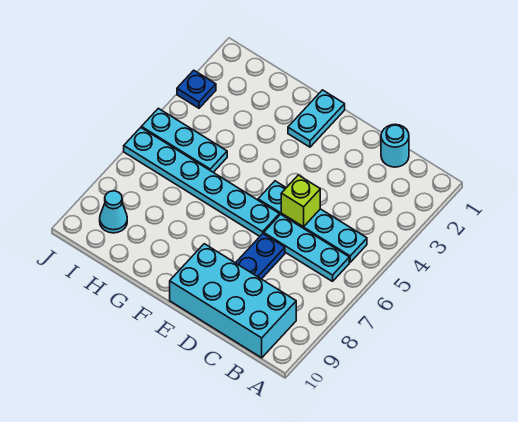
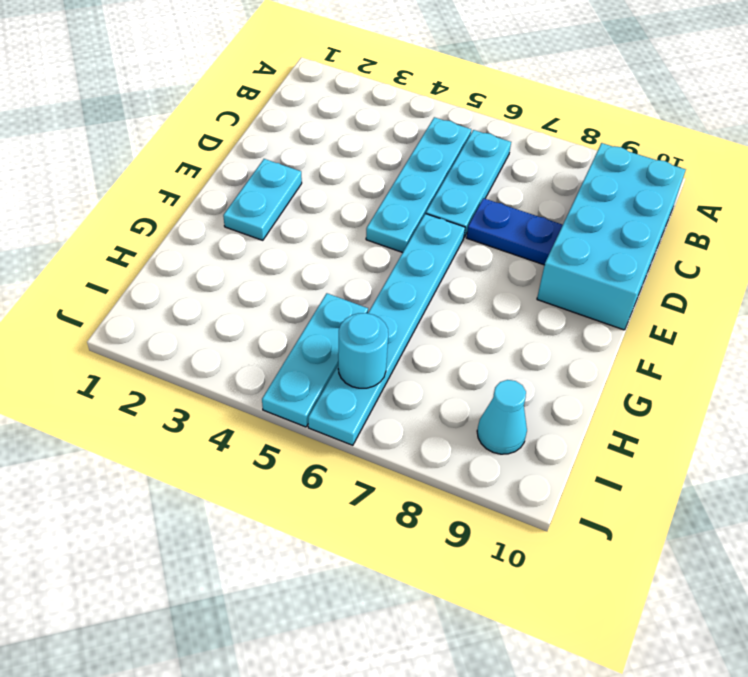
cyan round brick C1 level 1 -> cyan round brick I6 level 2
lime brick D5 level 2 -> none
cyan plate F1:F2 level 1 -> cyan plate E2:F2 level 1
blue plate J3 level 1 -> none

